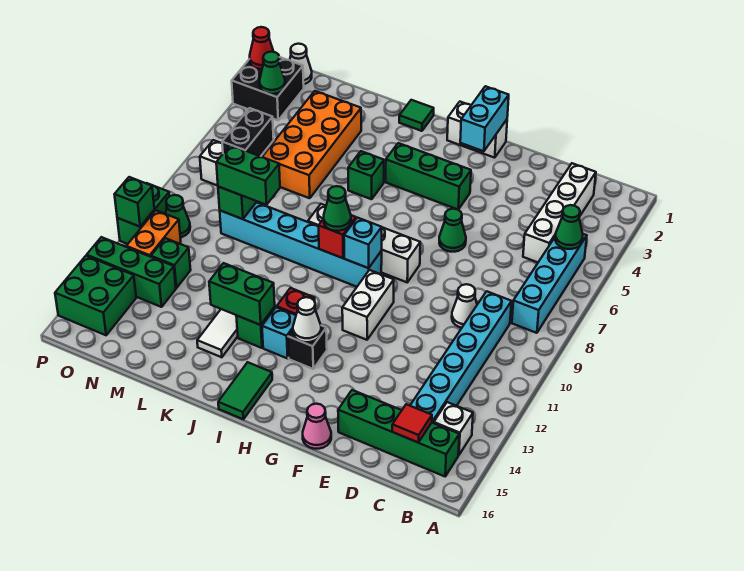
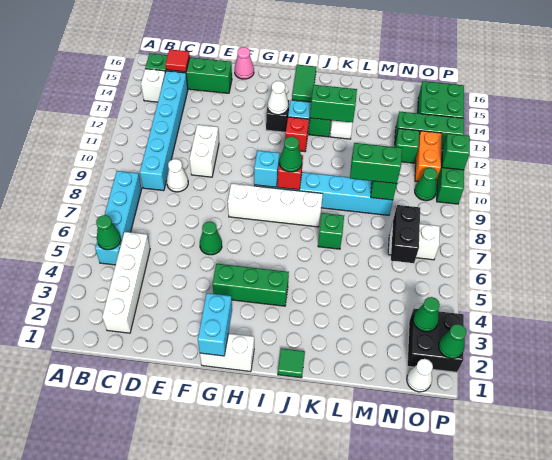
white brick G10:G11 level 1 -> white brick E10:E11 level 1
green brick J5 level 1 -> green brick K7 level 1
orange brick L3:M6 level 1 -> none
red cone P2 level 2 -> green cone P2 level 2

